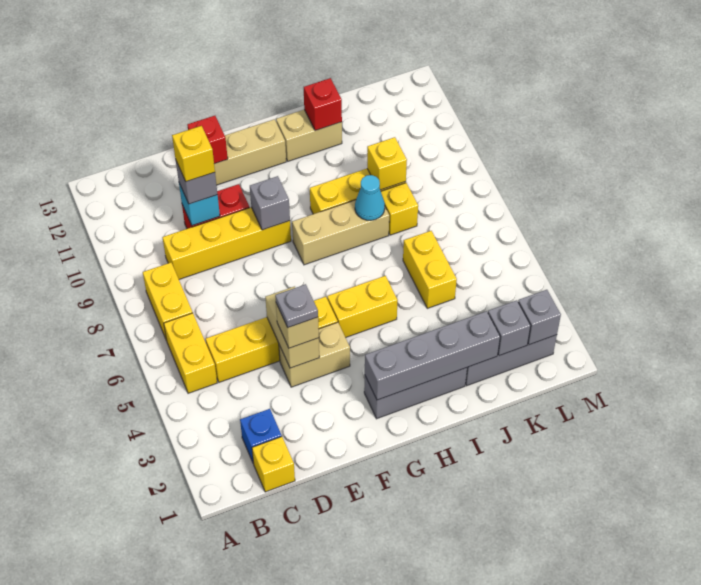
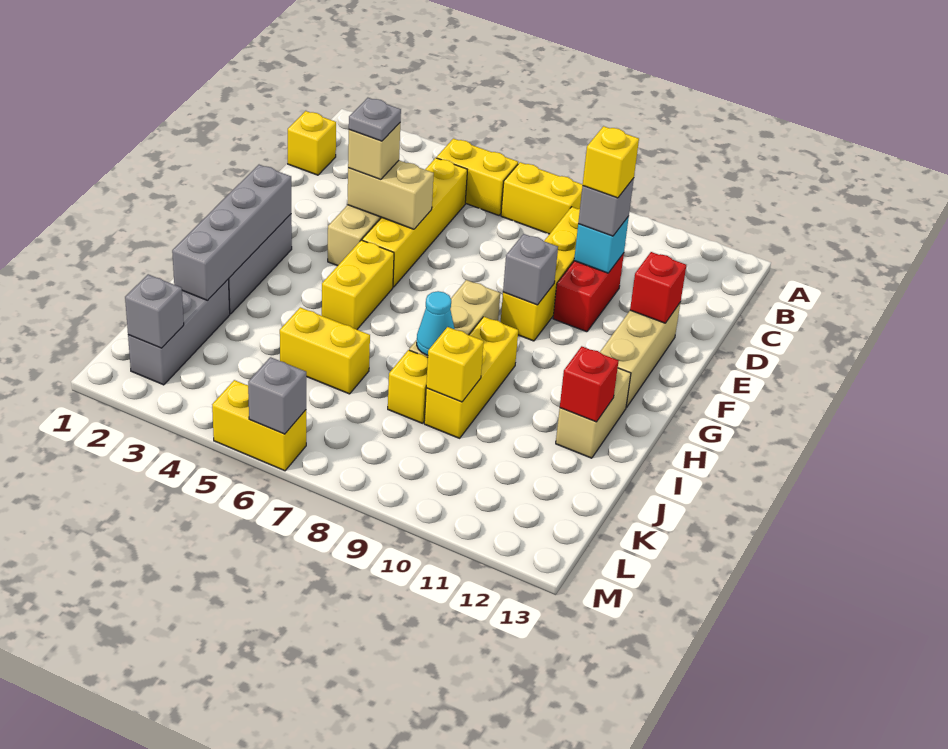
blue brick C2 level 1 -> none
grey brick K2 level 2 -> grey brick M6 level 2
none -> yellow brick M5:M6 level 1

